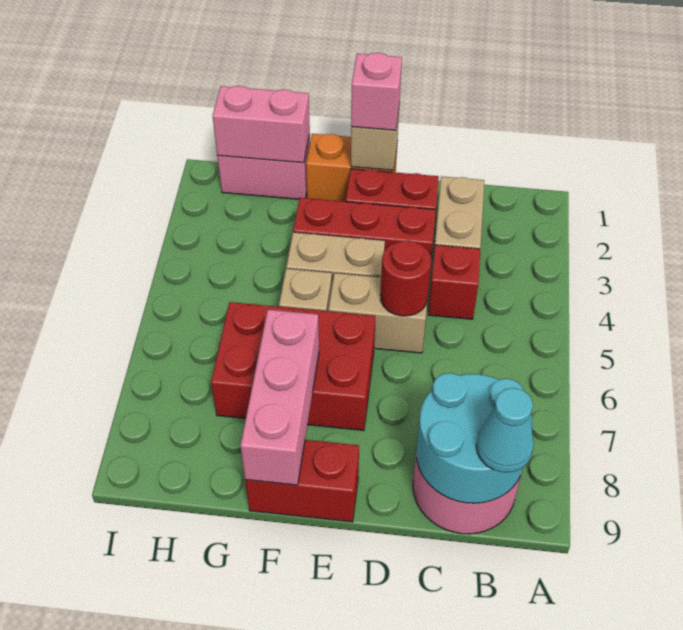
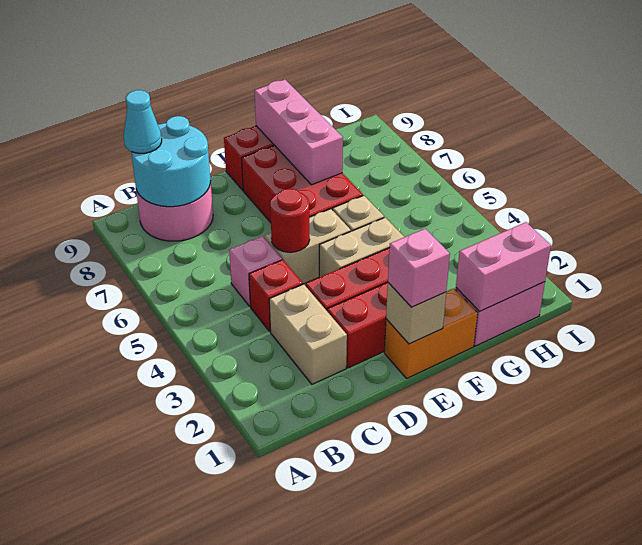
none -> pink brick C5 level 1
red brick E6:G7 level 1 -> red brick E6:F8 level 1

